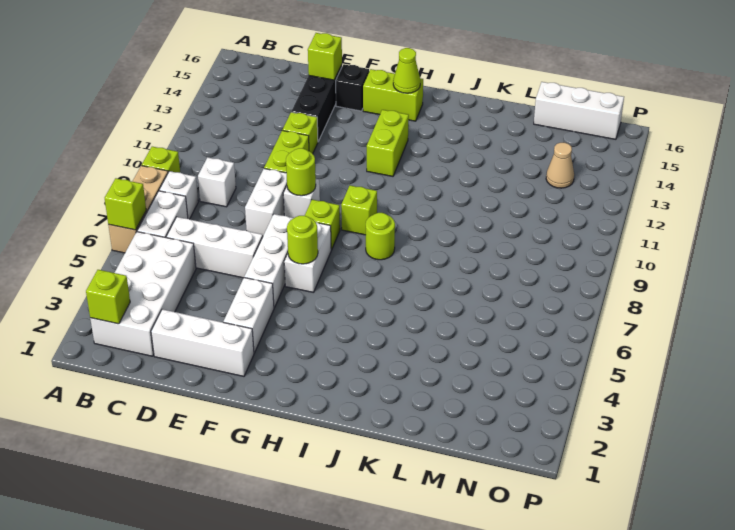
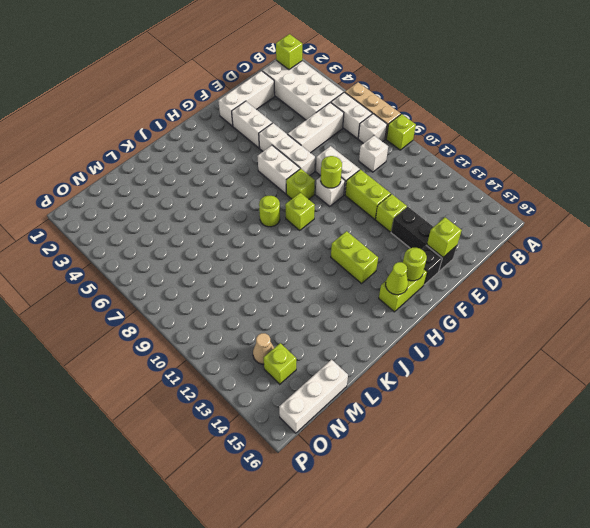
lime brick A6 level 2 -> lime brick N14 level 1
lime round brick G6 level 2 -> lime round brick G15 level 2

